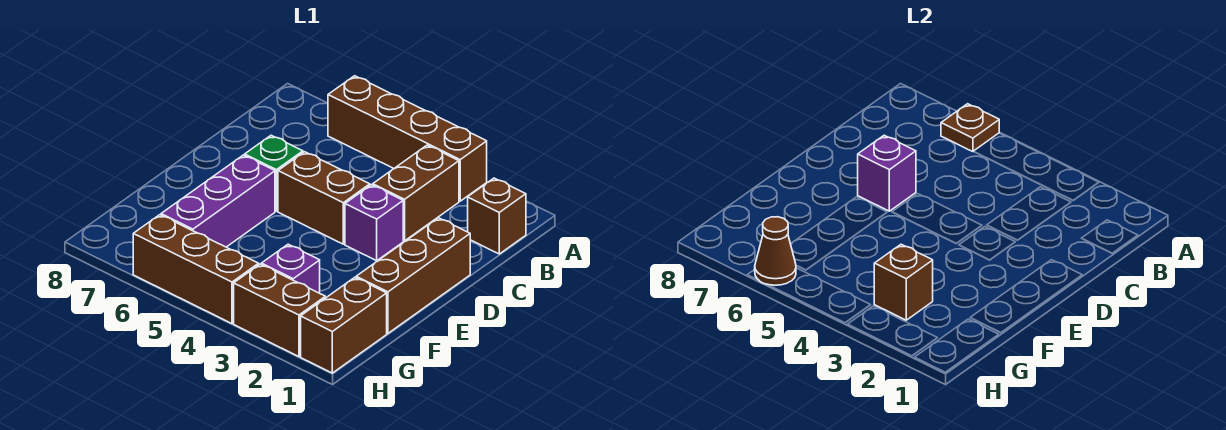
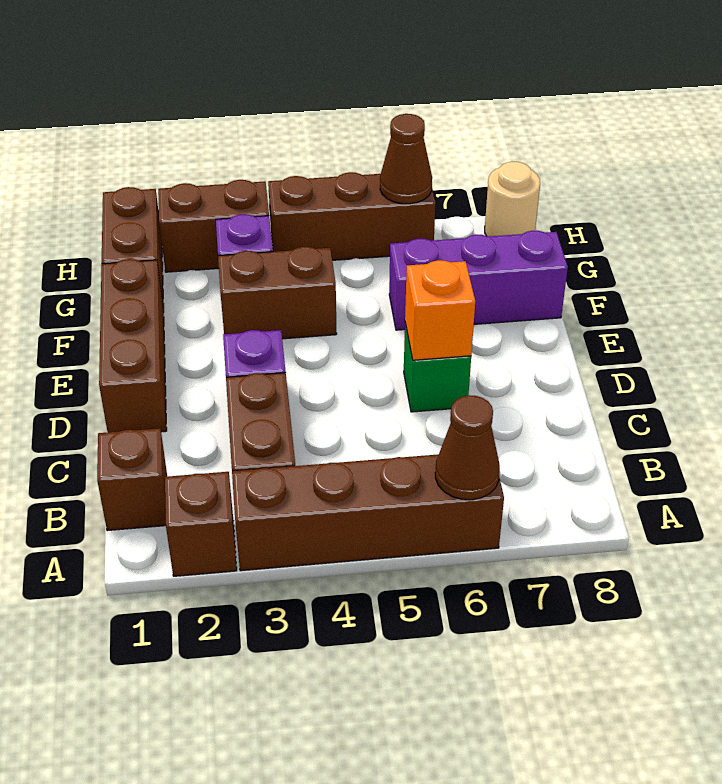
brown plate A6 level 2 -> brown cone A6 level 2
brown brick D4:D5 level 1 -> brown brick F3:F4 level 1
purple brick D6 level 2 -> orange brick D6 level 2
purple brick E6:G6 level 1 -> purple brick F6:F8 level 1
brown brick G3 level 2 -> brown brick A2 level 1
none -> tan round brick H8 level 1

